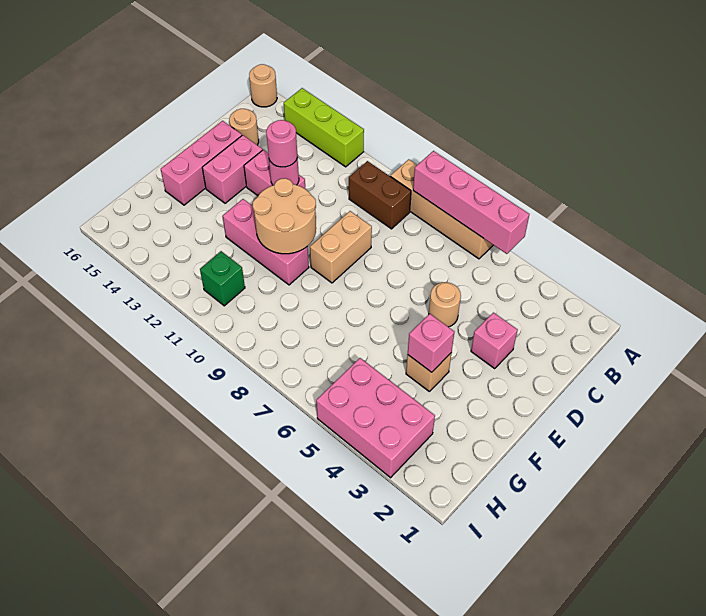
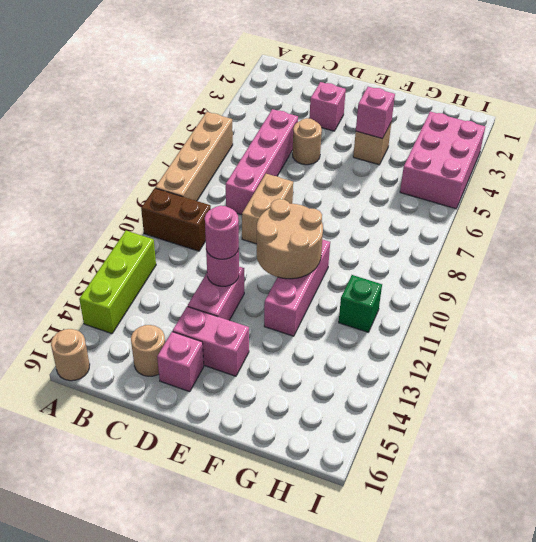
pink brick A5:A8 level 2 -> pink brick C5:C8 level 1
brown brick B9:B10 level 1 -> brown brick A10:B10 level 1
tan brick D9:E9 level 1 -> tan brick D8:D9 level 1
pink brick D15:F15 level 1 -> pink brick D15 level 1

